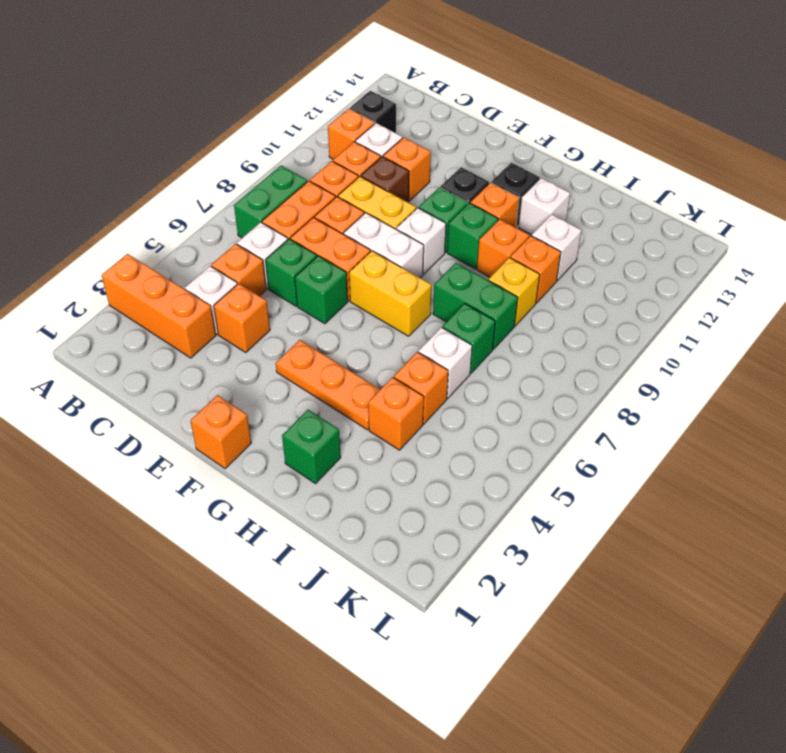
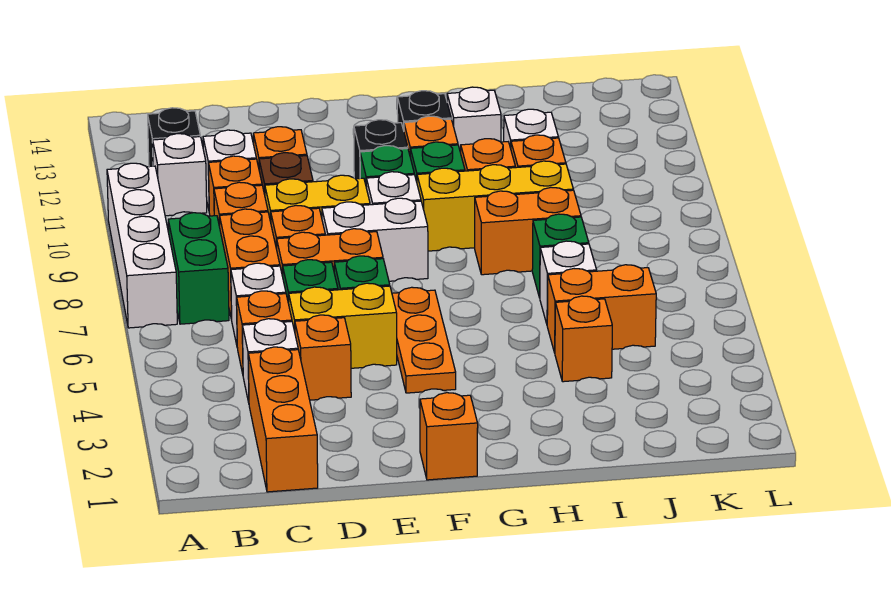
orange brick A3:C3 level 1 -> orange brick C1:C3 level 1
none -> white brick A7:A10 level 1
orange brick B11 level 1 -> white brick B11 level 1
orange plate F4:H4 level 1 -> orange plate F4:F6 level 1
yellow brick F7:G7 level 1 -> yellow brick D5:E5 level 1
green brick H2 level 1 -> none
green brick H8:I8 level 1 -> orange brick H8:I8 level 1
orange brick I5 level 1 -> orange brick I5:J5 level 1
yellow brick I9 level 1 -> yellow brick G9:I9 level 1

